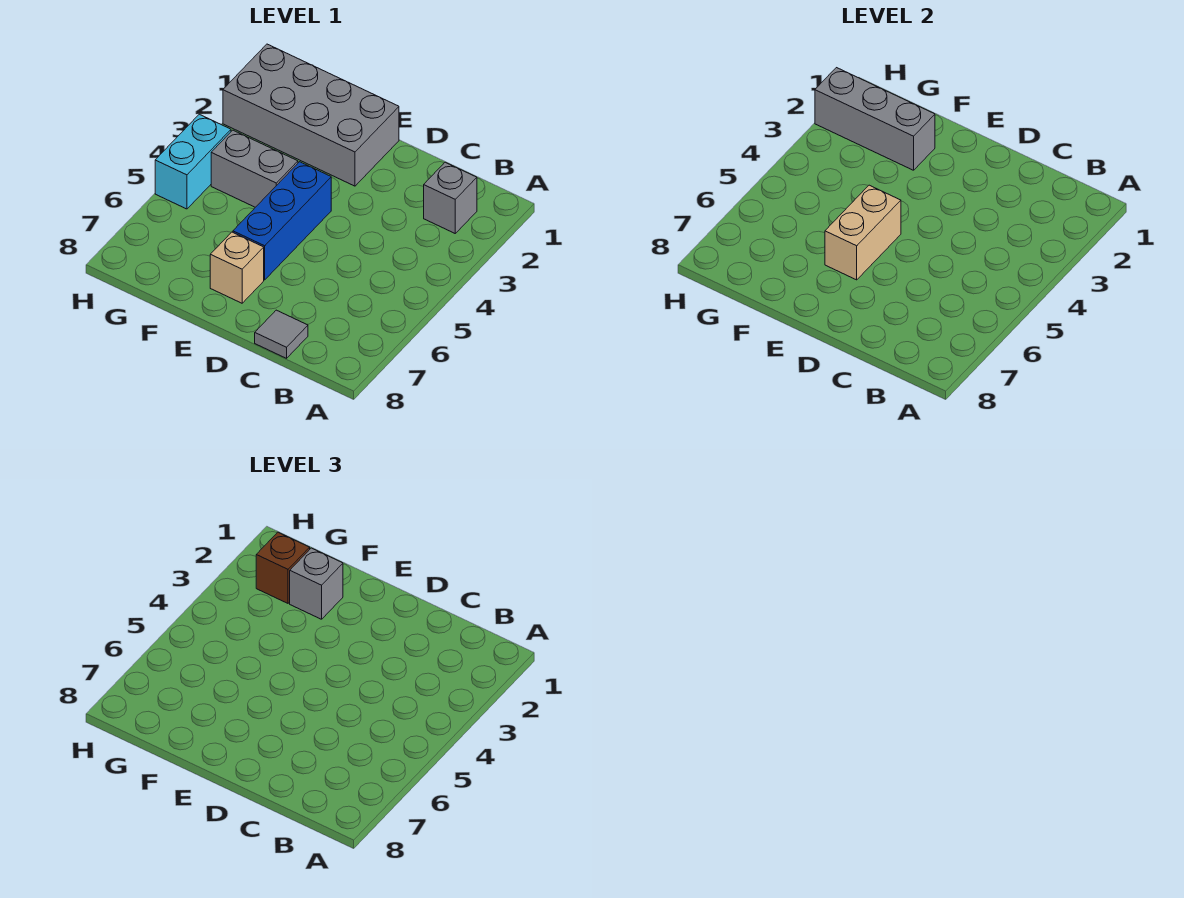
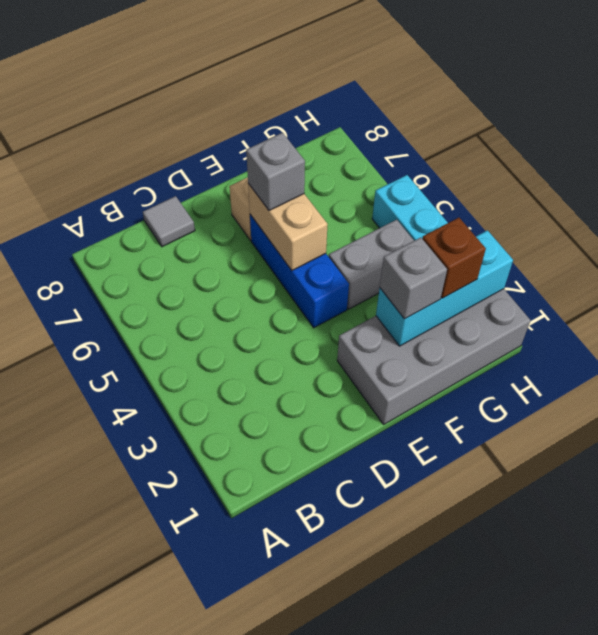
grey brick B2 level 1 -> grey brick E6 level 3
grey brick F2:H2 level 2 -> cyan brick F2:H2 level 2

